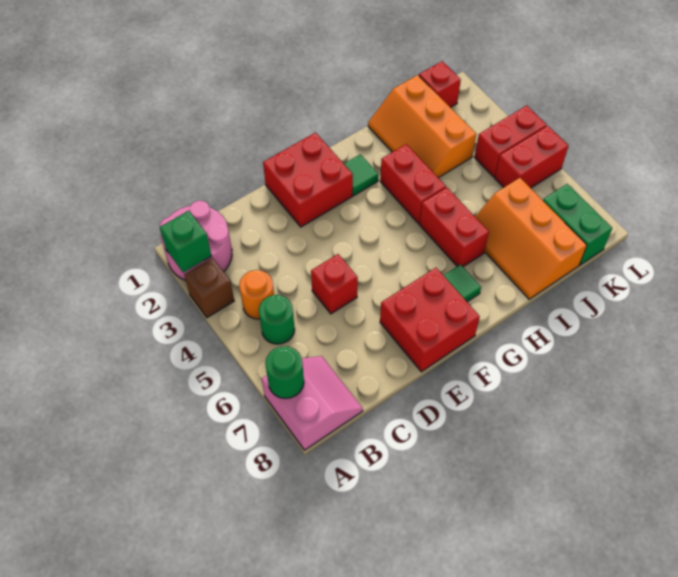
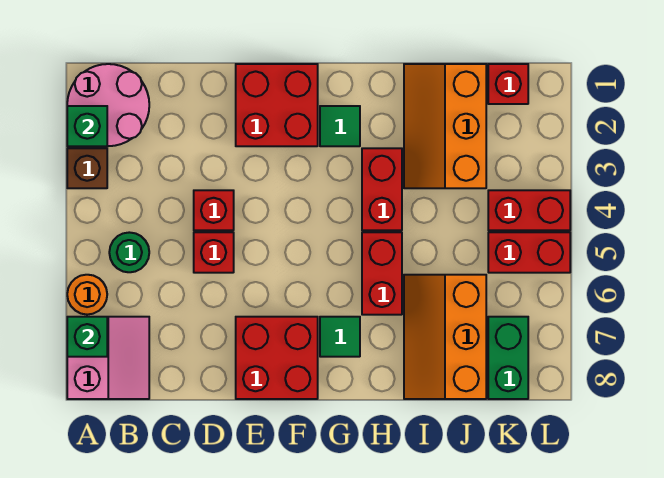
green round brick A7 level 2 -> green brick A7 level 2
orange round brick B4 level 1 -> orange round brick A6 level 1
none -> red brick D4 level 1

